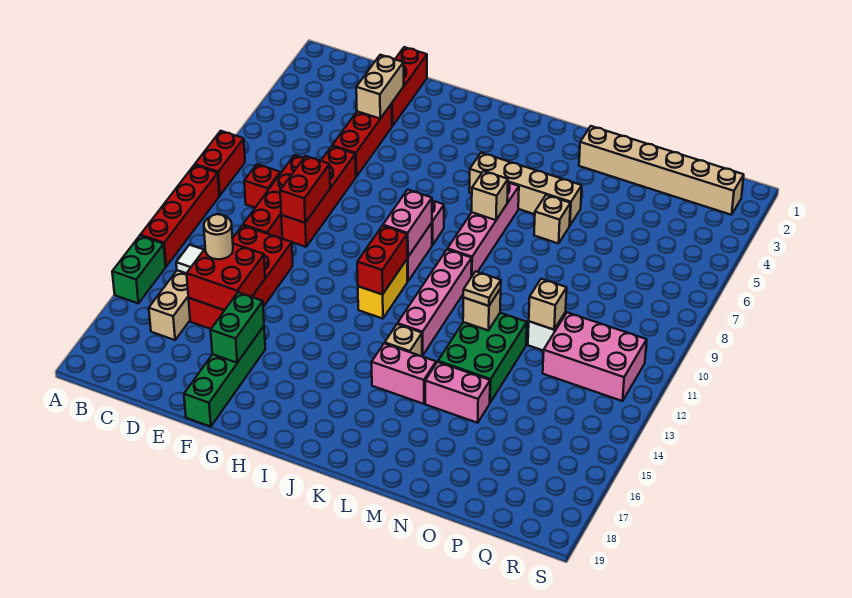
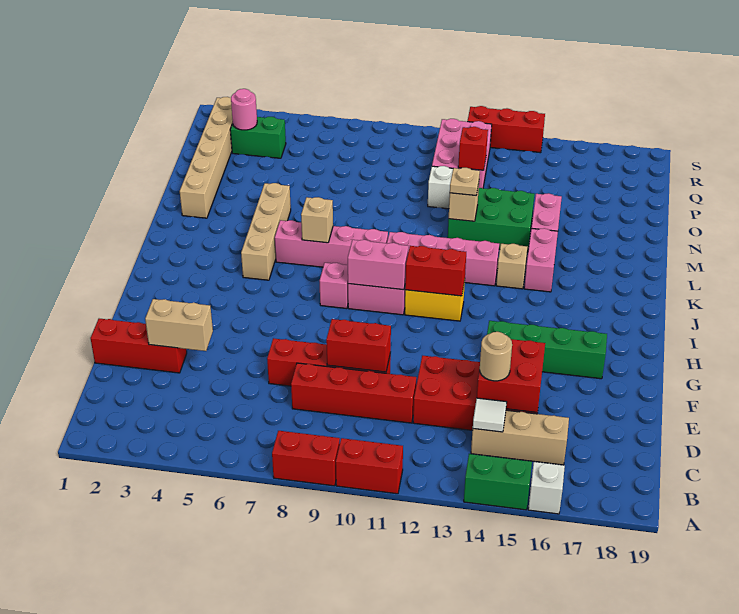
red brick A10:A13 level 1 -> red brick A10:A11 level 1
none -> white brick A16 level 1
red brick C9 level 1 -> red brick P12 level 2
red brick E4:E6 level 1 -> red brick S12:S14 level 1
green brick F16:F19 level 1 -> green brick G14:G17 level 1
green brick F16:F17 level 2 -> green brick Q3:Q4 level 1
tan brick M6 level 1 -> none
tan brick O11 level 2 -> none
none -> pink round brick Q3 level 2

